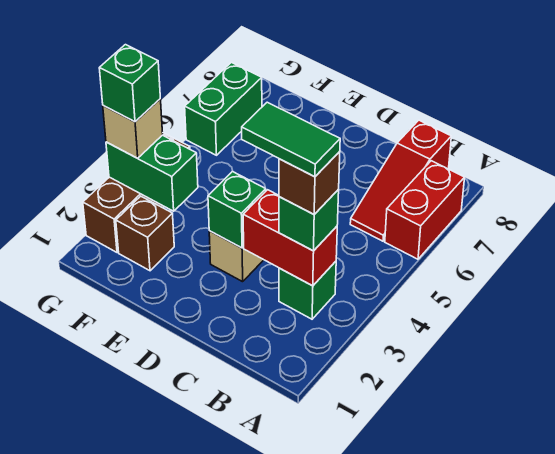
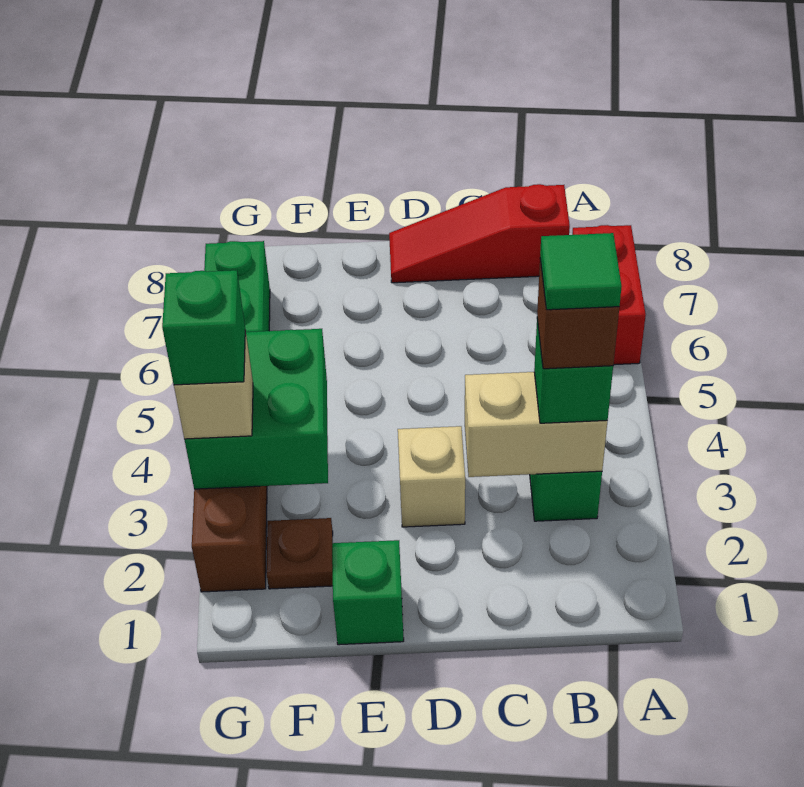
red brick B3:C3 level 2 -> tan brick B3:C3 level 2
green tile B3:C3 level 5 -> green tile B3 level 5
red slope B6:B8 level 1 top 8 -> red slope B8:D8 level 1 top B
green brick D3 level 2 -> green brick E1 level 1
brown brick F2 level 1 -> brown plate F2 level 1
green brick F3:G3 level 2 -> green brick F3:G4 level 2

